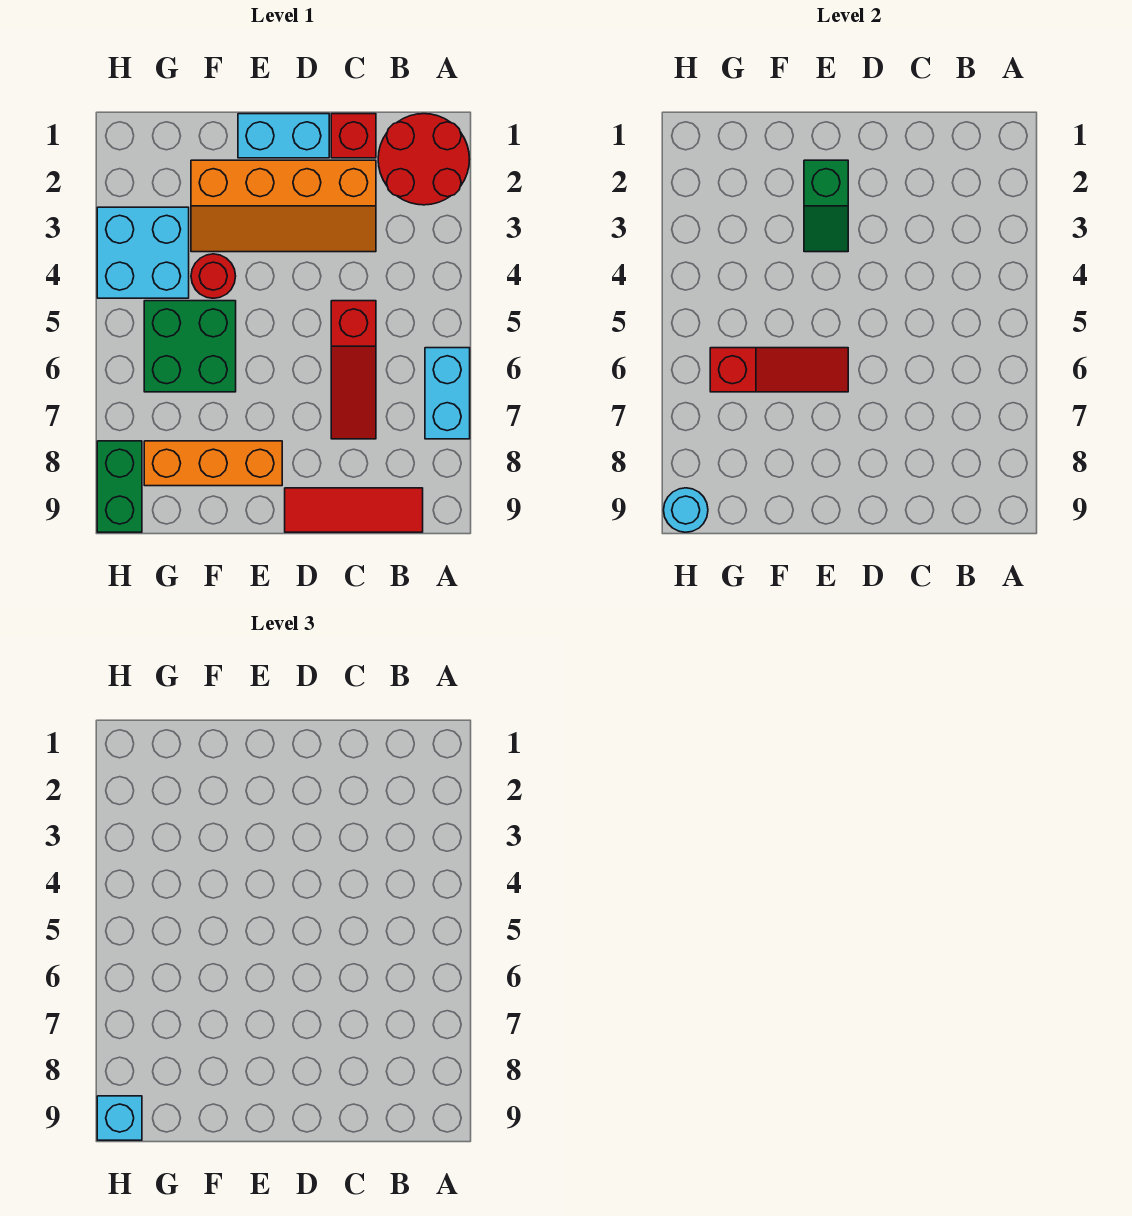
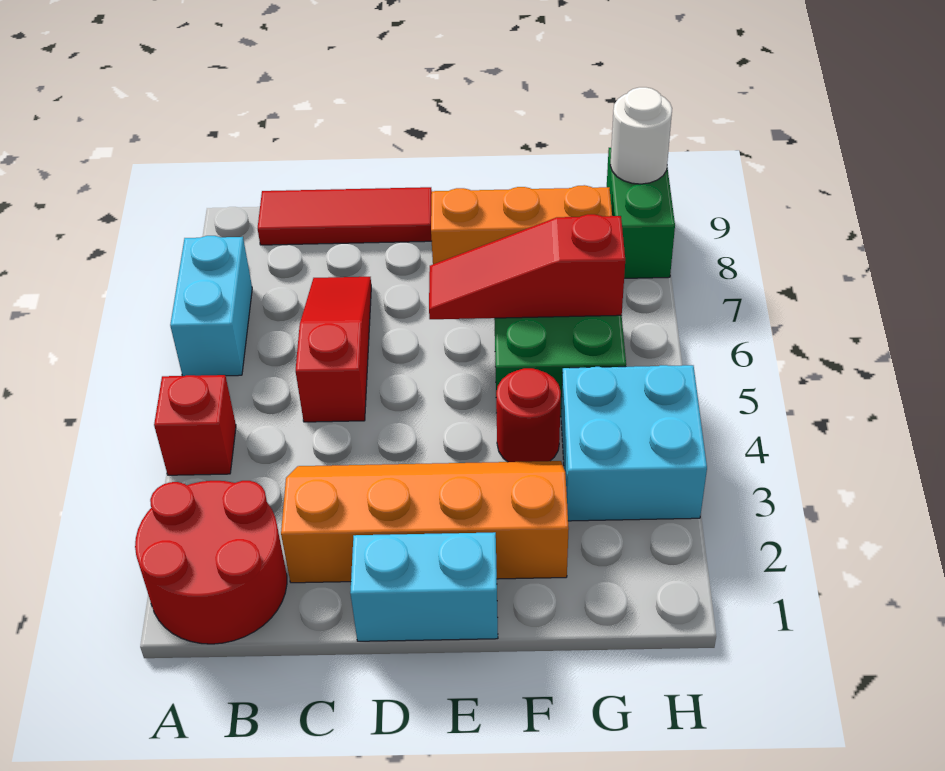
red brick C1 level 1 -> red brick A4 level 1
green slope E2:E3 level 2 top 2 -> none
cyan round brick H9 level 2 -> white round brick H9 level 2
cyan brick H9 level 3 -> none

